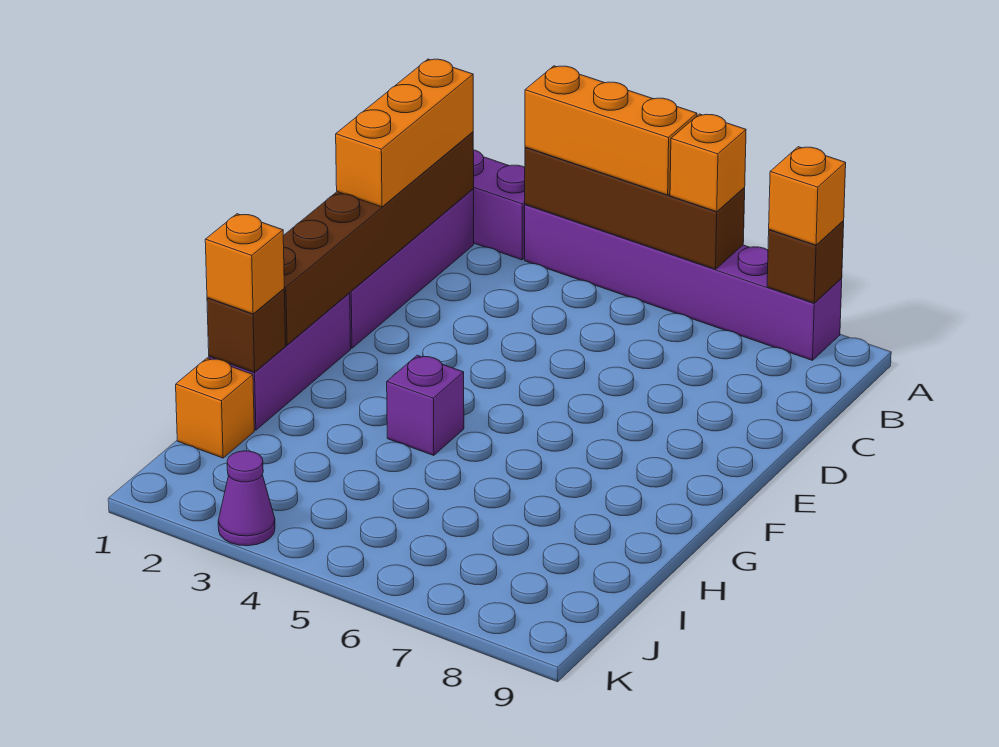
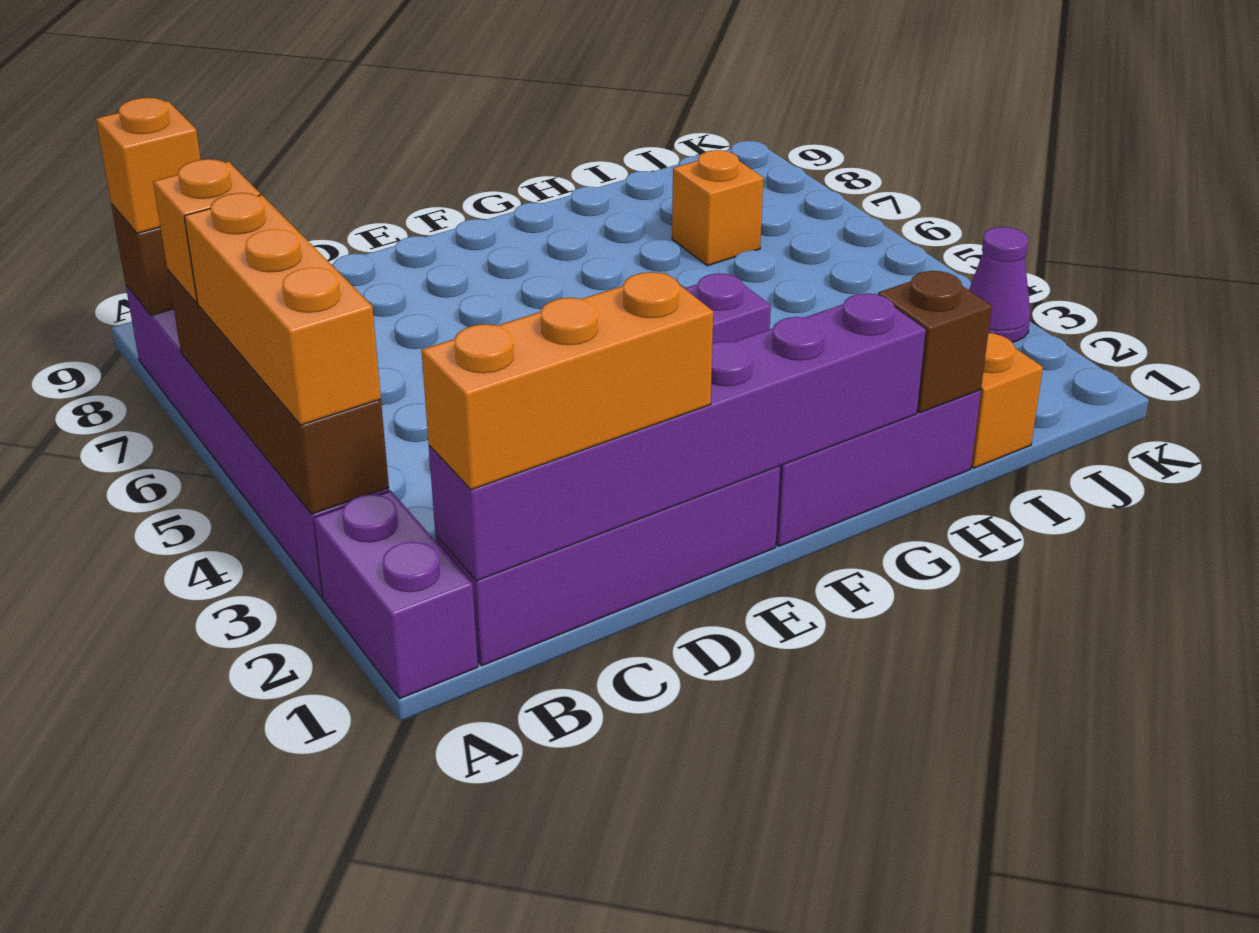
brown brick B1:G1 level 2 -> purple brick B1:G1 level 2
orange brick H1 level 3 -> orange brick I7 level 1

